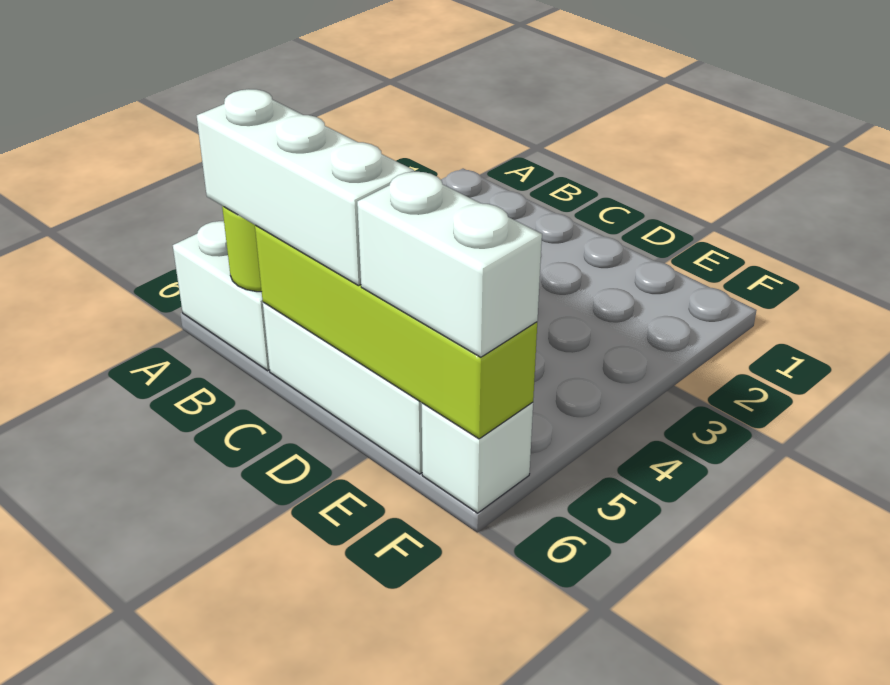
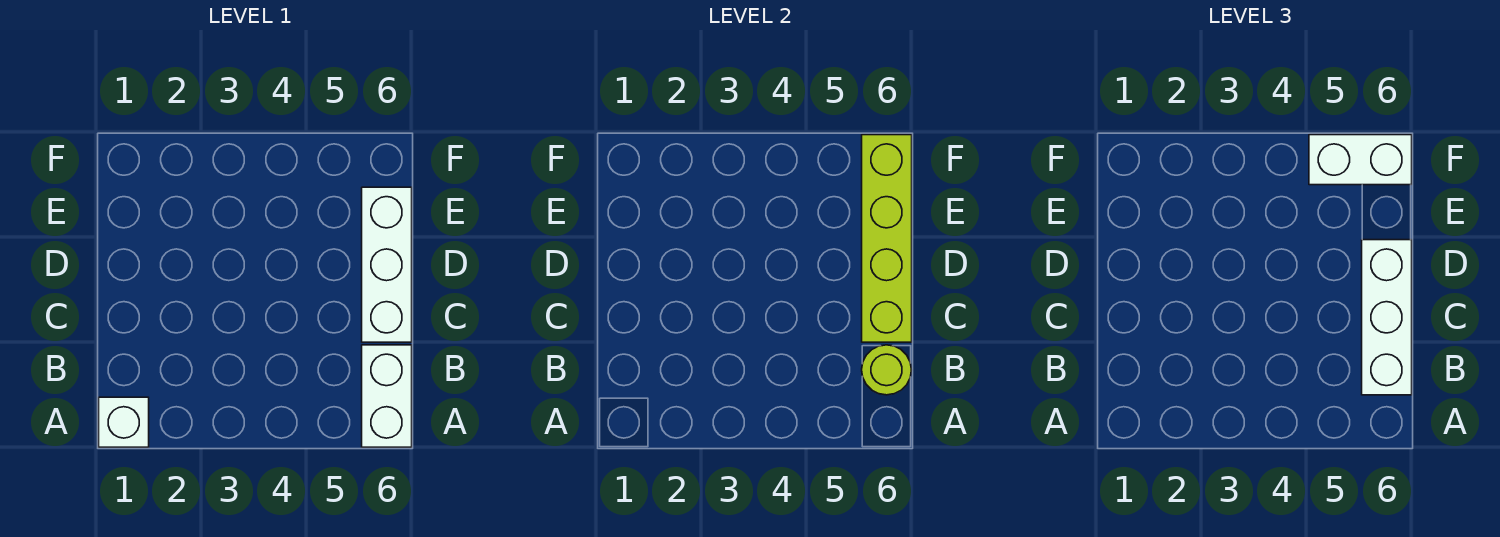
white brick E6:F6 level 3 -> white brick F5:F6 level 3
white brick F6 level 1 -> white brick A1 level 1

